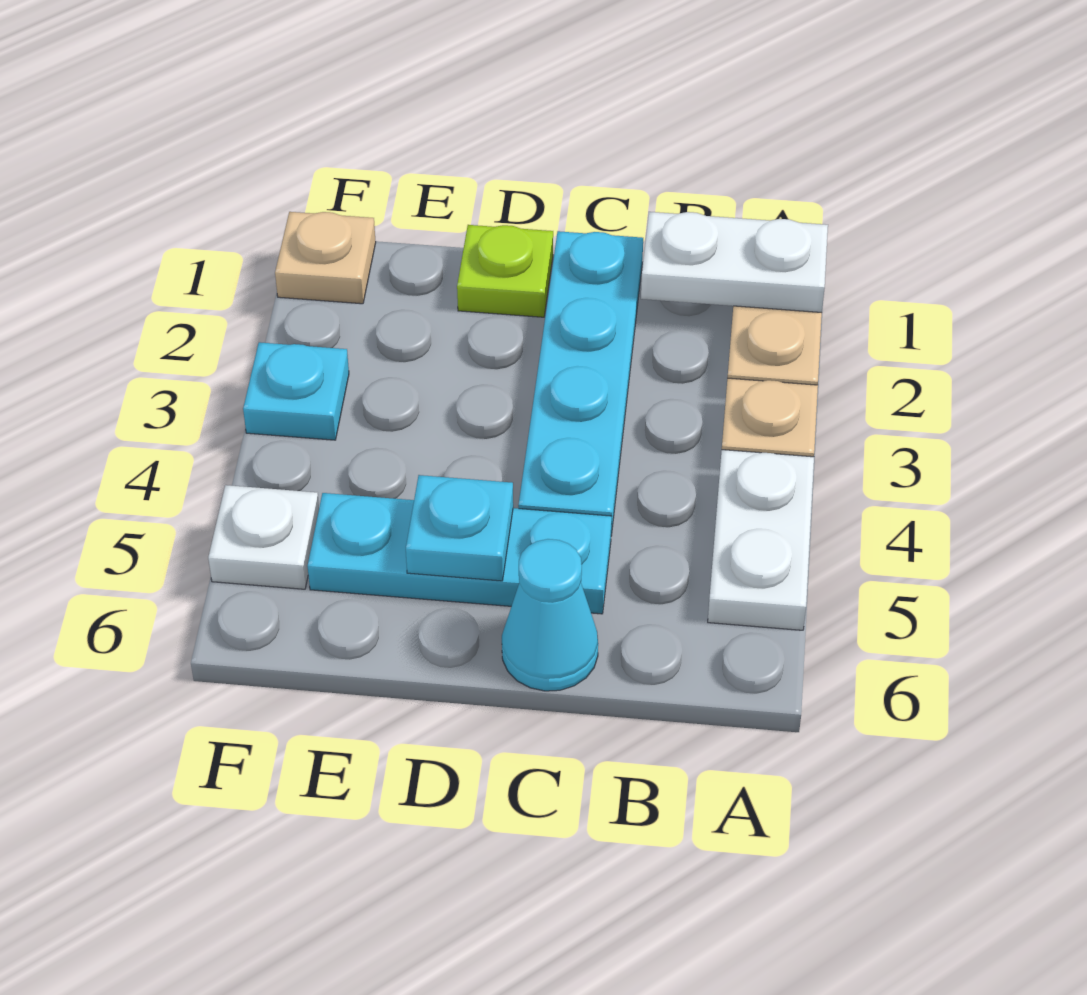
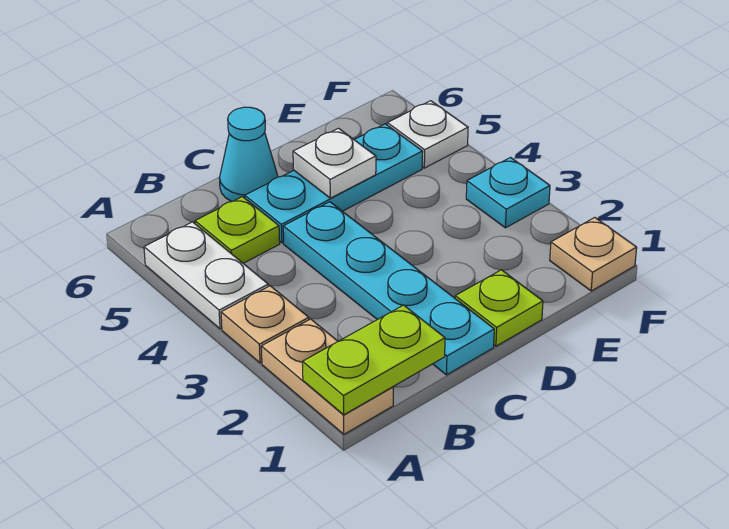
white plate A1:B1 level 2 -> lime plate A1:B1 level 2
none -> lime plate B5 level 1
cyan plate D5 level 2 -> white plate D5 level 2

